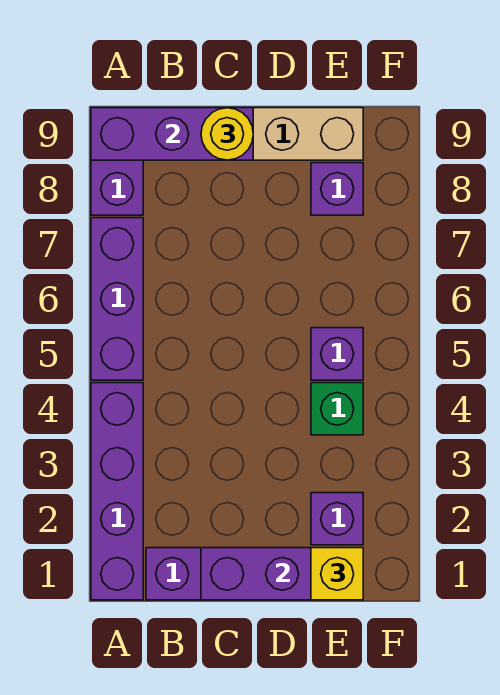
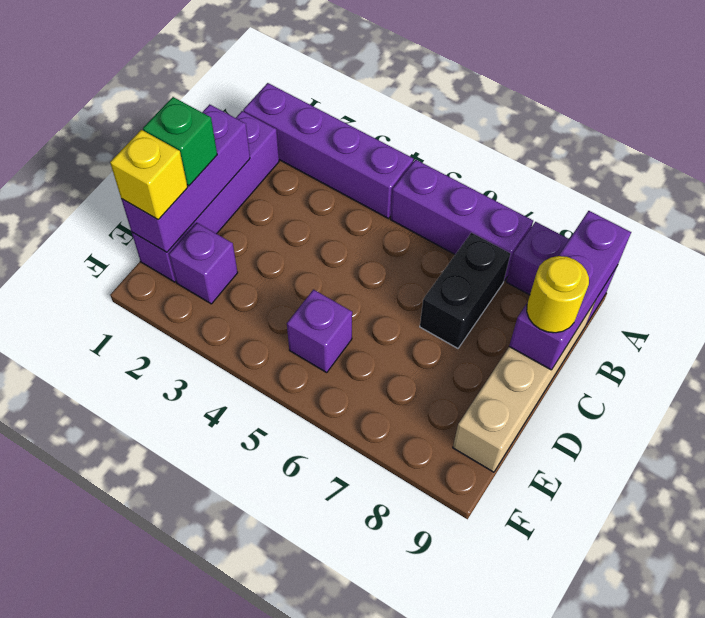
none -> black brick B7:C7 level 1
green brick E4 level 1 -> green brick D1 level 3
purple brick E8 level 1 -> none

